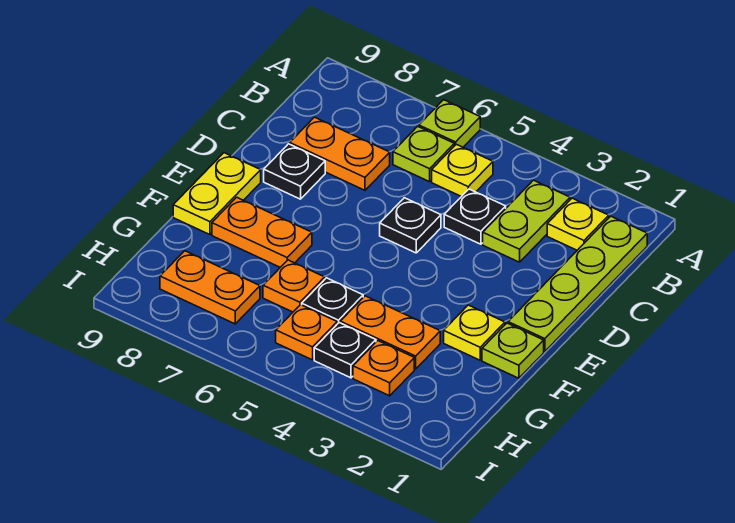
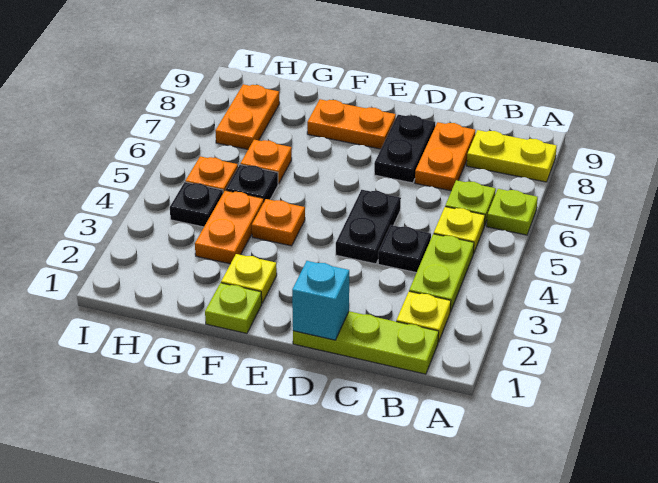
lime plate B1:E1 level 1 -> lime plate B1:D1 level 1
lime plate B3:C3 level 1 -> lime plate B3:B4 level 1
none -> cyan brick D1 level 2
black plate D5 level 1 -> black plate D4:D5 level 1
black plate D8 level 1 -> black plate D7:D8 level 1
yellow plate E9:F9 level 1 -> yellow plate A8:B8 level 1
orange plate F7:F8 level 1 -> orange plate E8:F8 level 1
orange plate H3 level 1 -> orange plate F4 level 1

